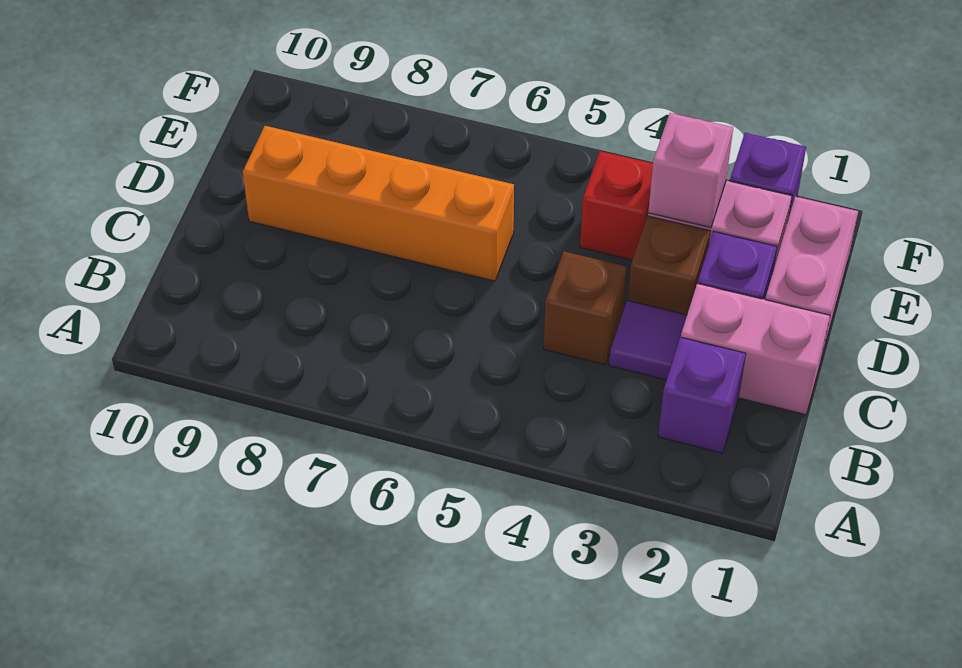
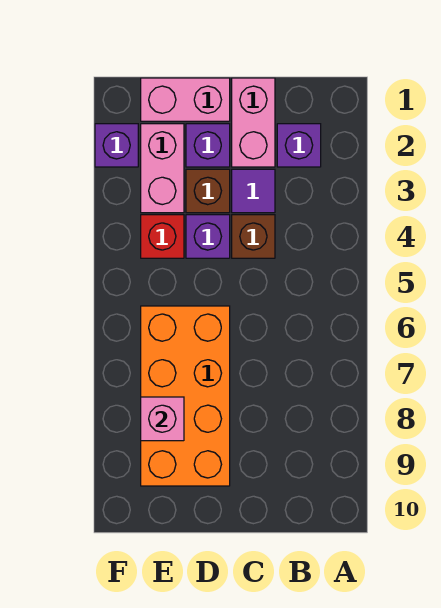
none -> purple brick D4 level 1
orange brick D6:D9 level 1 -> orange brick D6:E9 level 1
pink brick E3 level 2 -> pink brick E8 level 2

